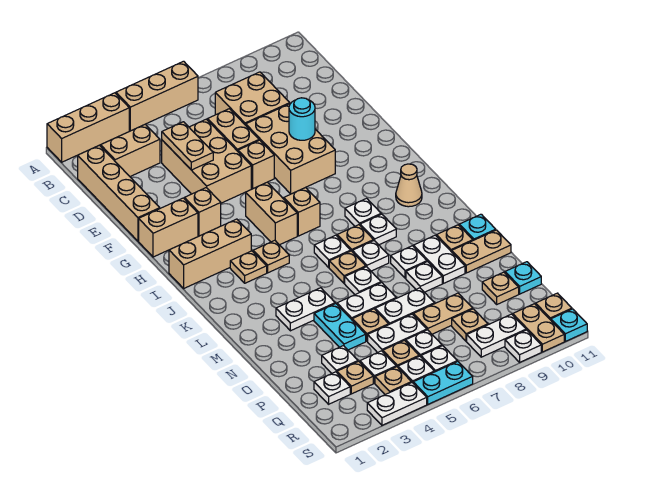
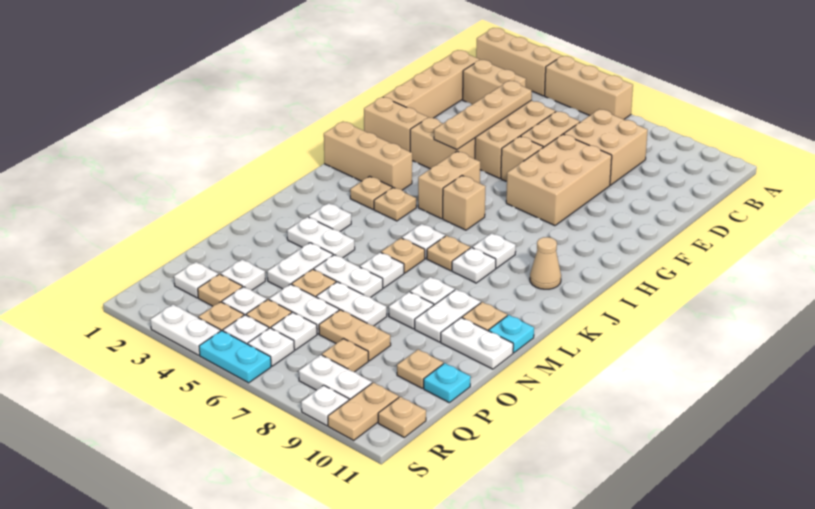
tan plate D4:E4 level 2 -> tan plate D4:G4 level 2
cyan round brick F8 level 2 -> none
tan brick G3 level 1 -> tan brick G3:G4 level 1
white plate L7 level 1 -> white plate L3 level 1
cyan plate N4:O4 level 1 -> white plate N4:O4 level 1
tan plate N10:N11 level 1 -> white plate N10:N11 level 1
cyan plate S11 level 1 -> none

